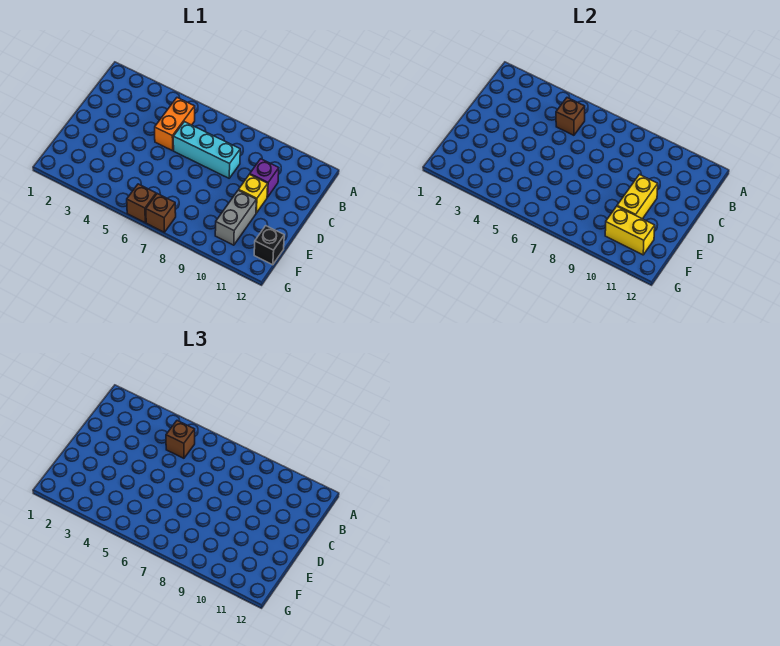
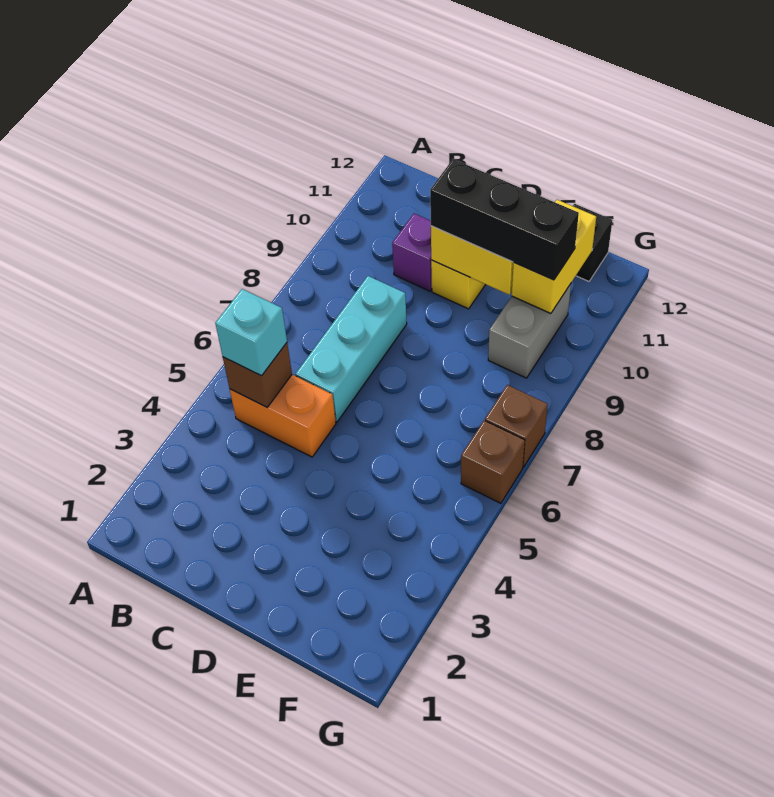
brown brick B5 level 3 -> cyan brick B5 level 3
none -> black brick D10:F10 level 3
grey brick E10:F10 level 1 -> grey brick F9:F10 level 1

